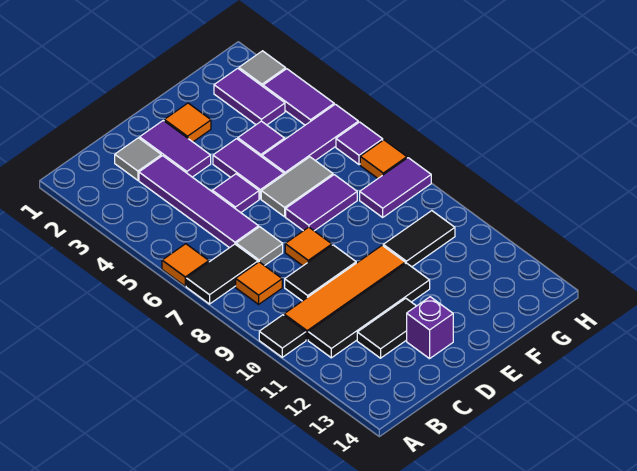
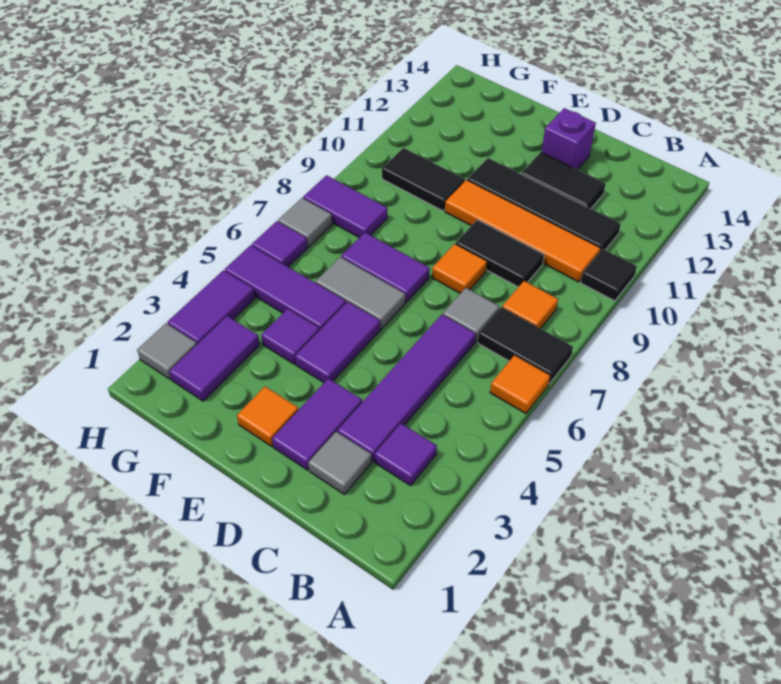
purple tile D5 level 1 -> purple tile B3 level 1
orange tile H7 level 1 -> grey tile H7 level 1

